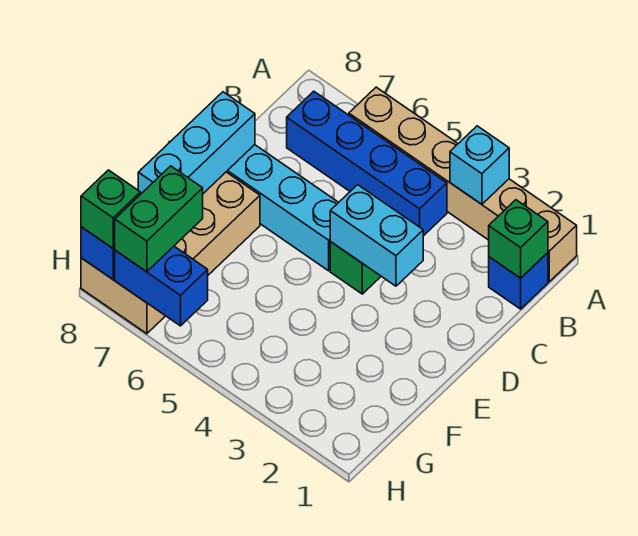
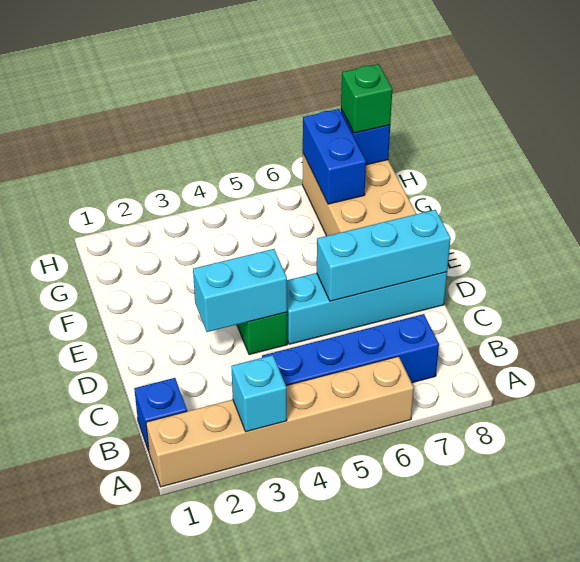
green brick B1 level 2 -> none
cyan brick D8:F8 level 2 -> cyan brick D6:D8 level 2
green brick G7:H7 level 3 -> none
blue brick H6:H7 level 2 -> blue brick G7:H7 level 2

